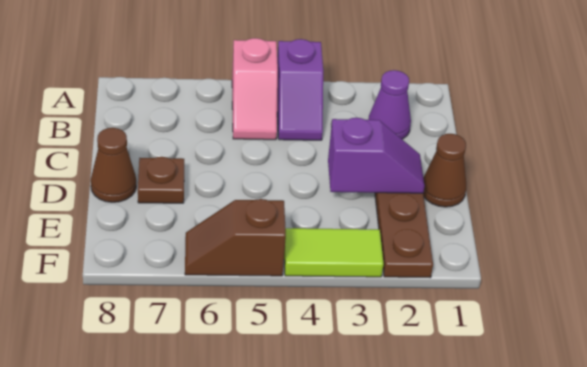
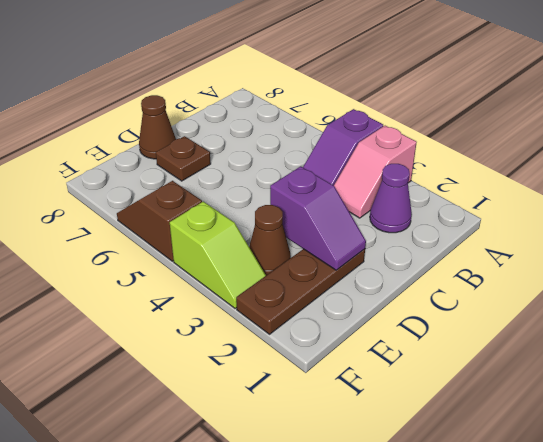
pink slope A5:B5 level 1 top A -> pink slope A3:B3 level 1 top A
brown cone D1 level 1 -> brown cone E3 level 1
lime tile F3:F4 level 1 -> lime slope F3:F4 level 1 top 4

